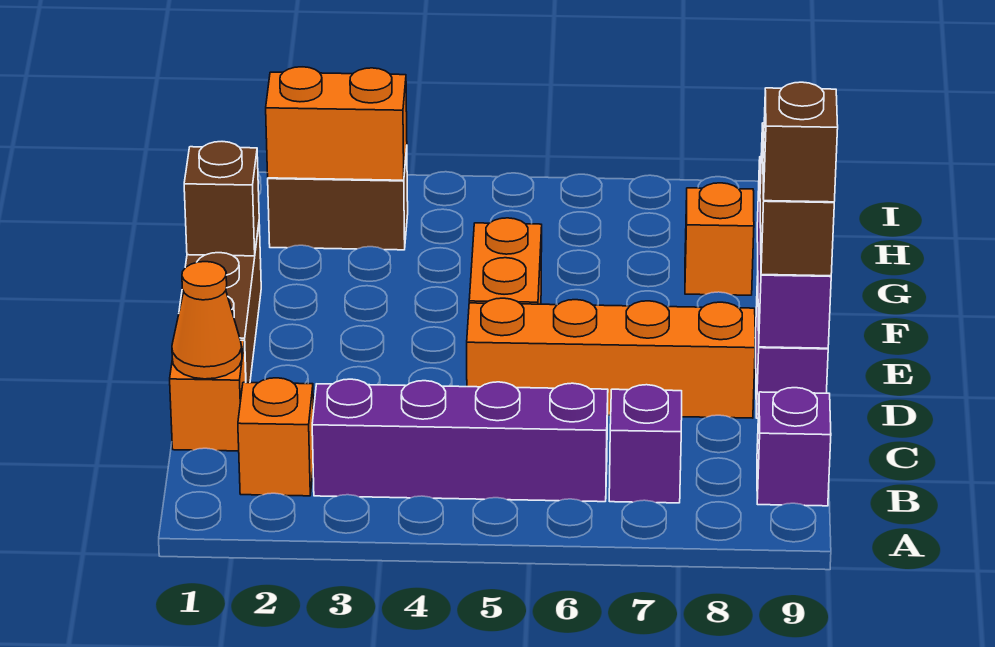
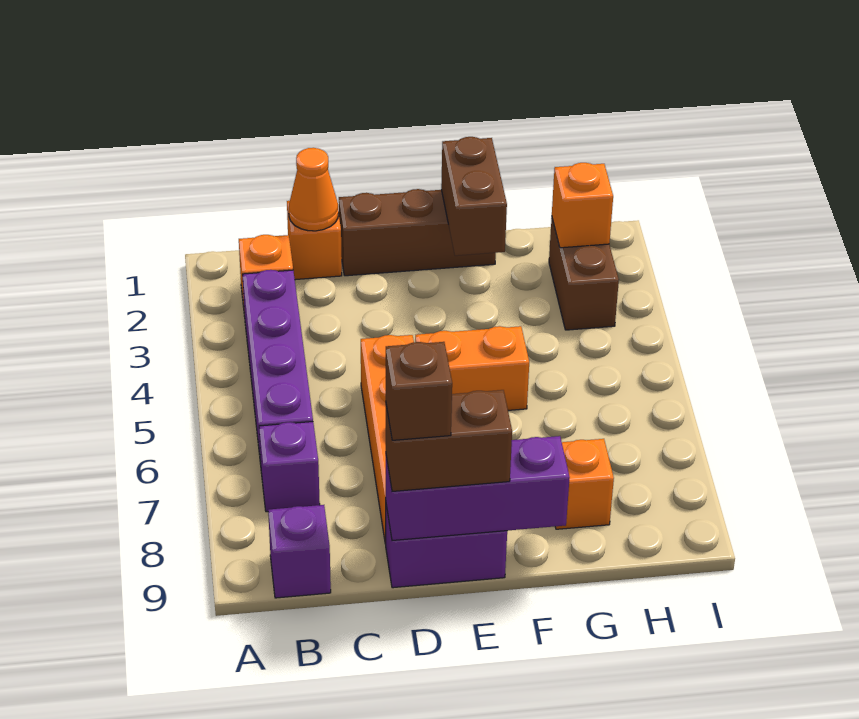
brown brick F1 level 2 -> brown brick F1:F2 level 2
orange brick H2:H3 level 2 -> orange brick H2 level 2

